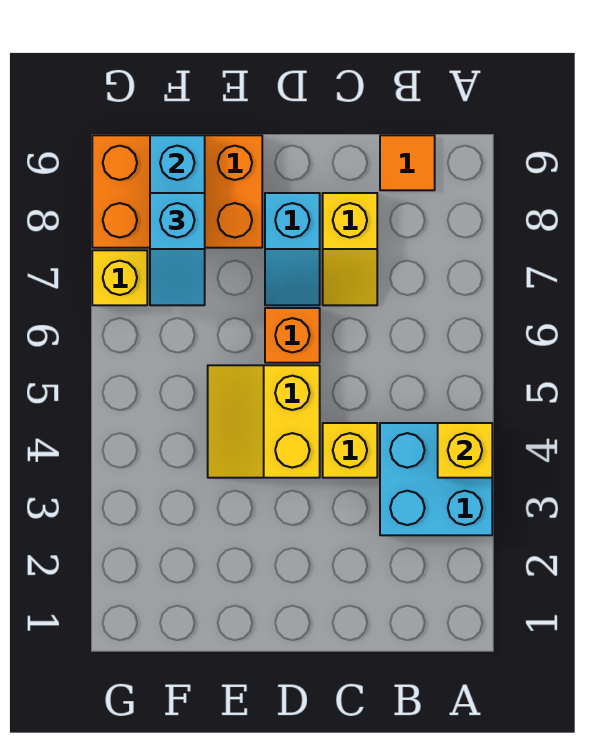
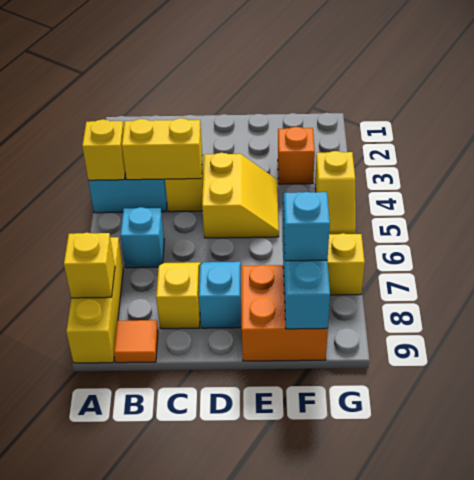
none -> yellow brick A7:A9 level 1
none -> yellow brick A8 level 2
none -> yellow brick B4:C4 level 2
none -> cyan brick B6 level 1
orange brick D6 level 1 -> orange brick F3 level 1
orange brick E8:G9 level 1 -> orange brick E8:F9 level 1
none -> yellow slope G4:G5 level 1 top 4

